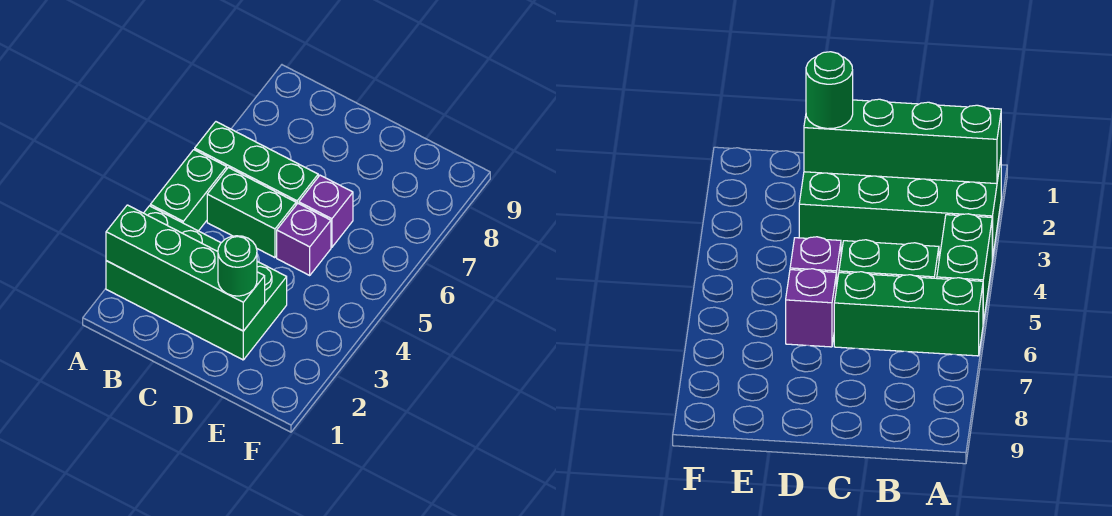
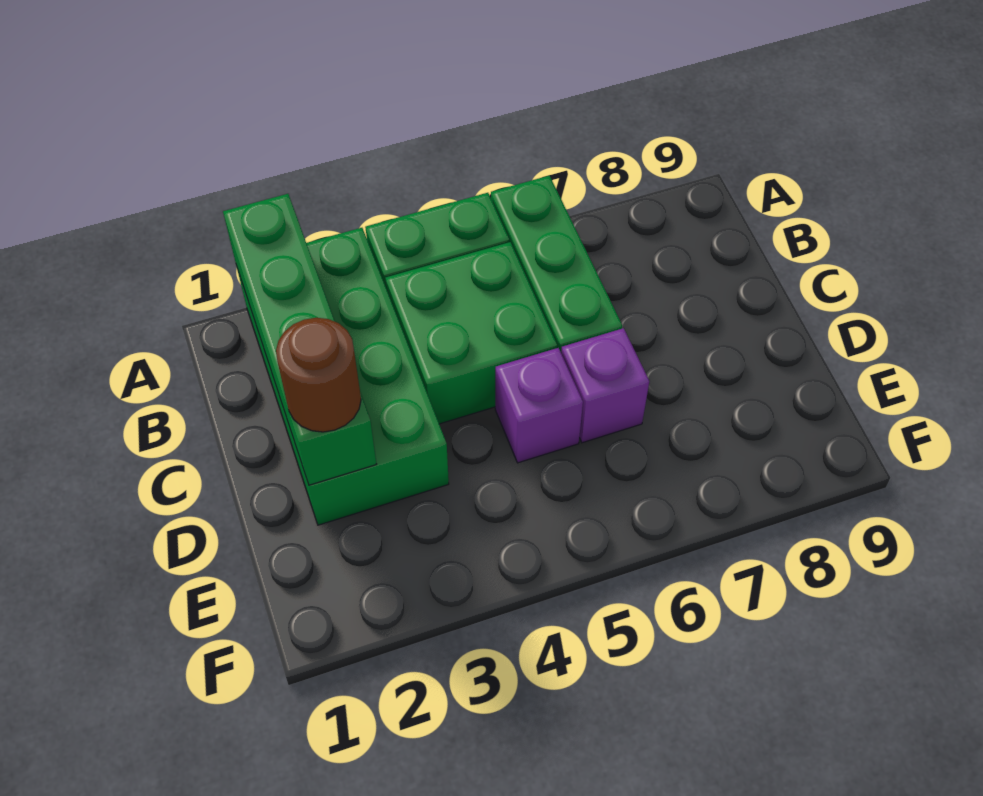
green brick B5:C5 level 1 -> green brick B4:C5 level 1
green round brick D2 level 3 -> brown round brick D2 level 3

